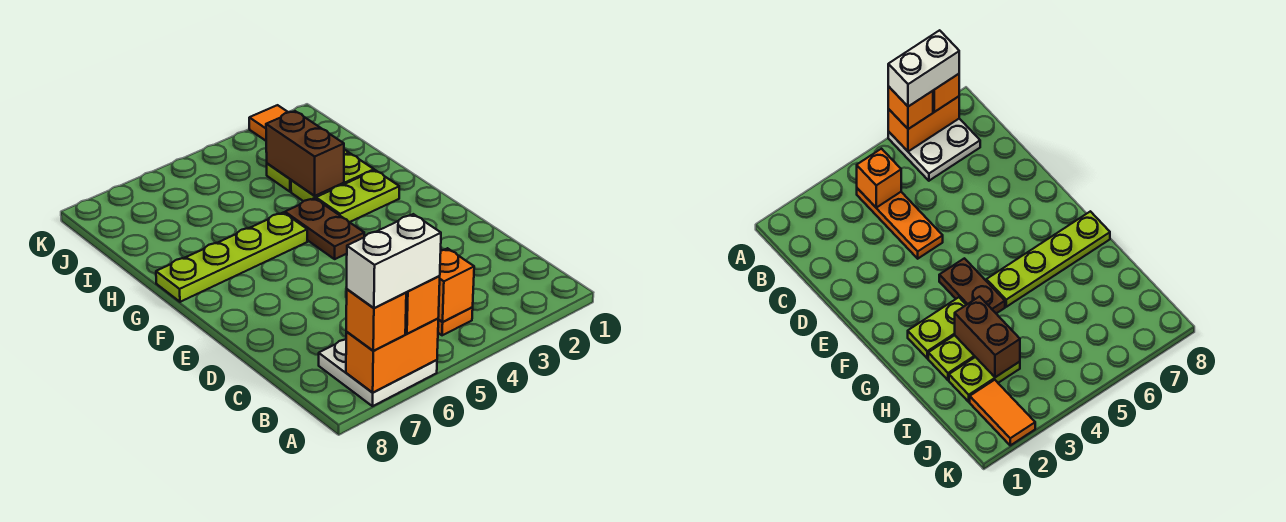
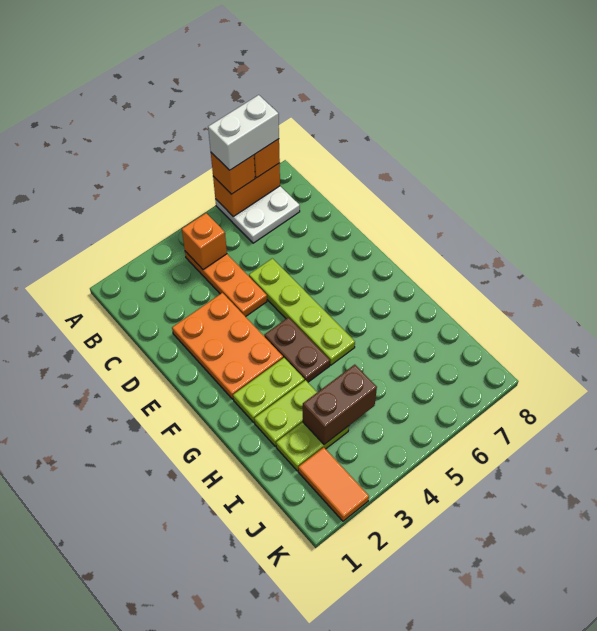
none -> orange plate D2:F3 level 1
lime plate G5:G8 level 1 -> lime plate D5:G5 level 1
brown brick H3:I3 level 2 -> brown brick I3:I4 level 2

